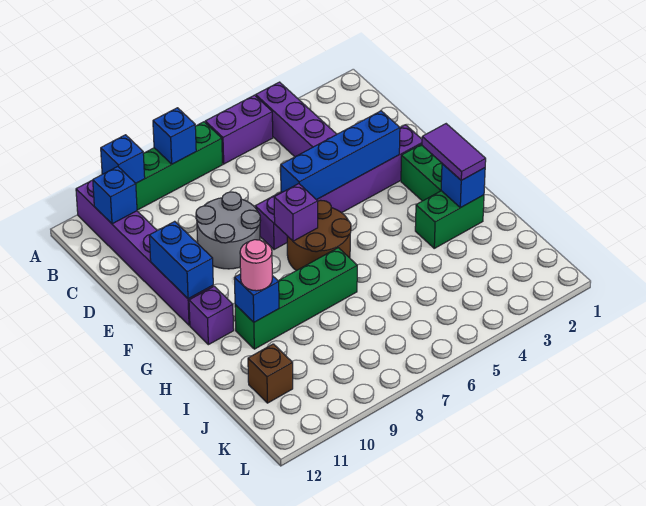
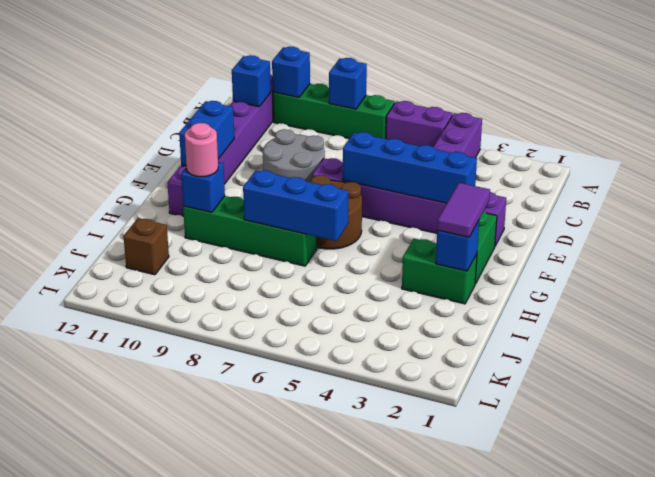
purple brick F7 level 2 -> none
none -> blue brick H6:H8 level 2

